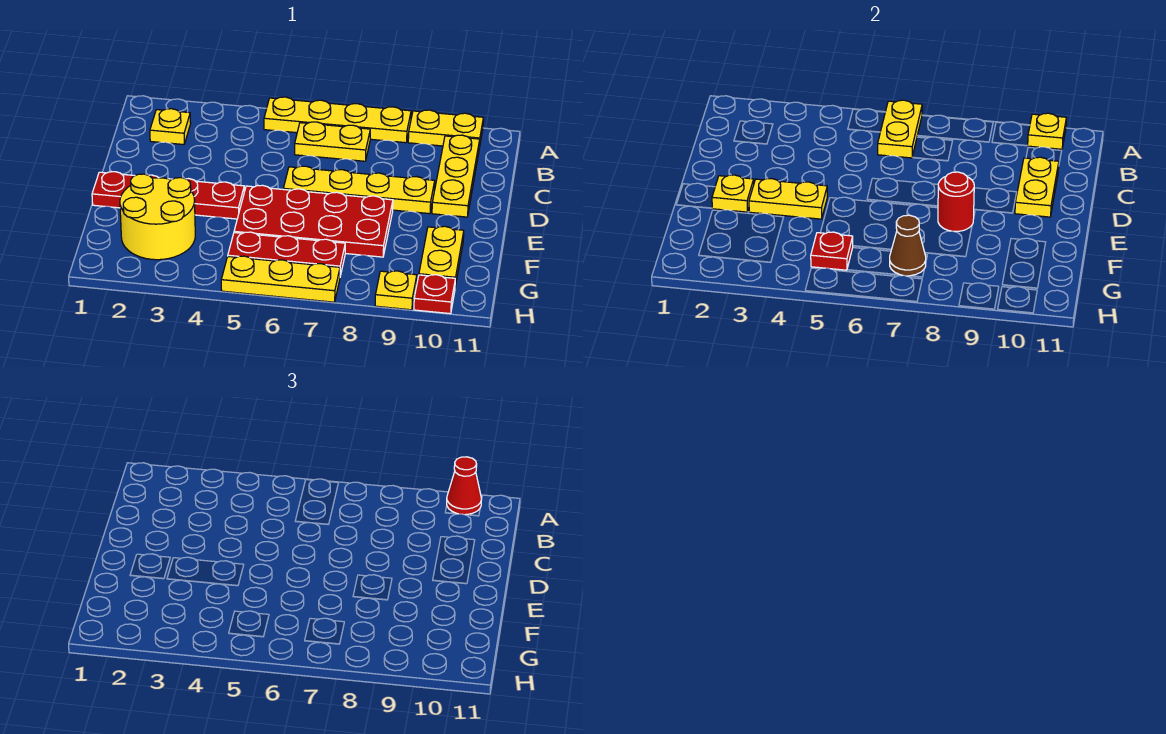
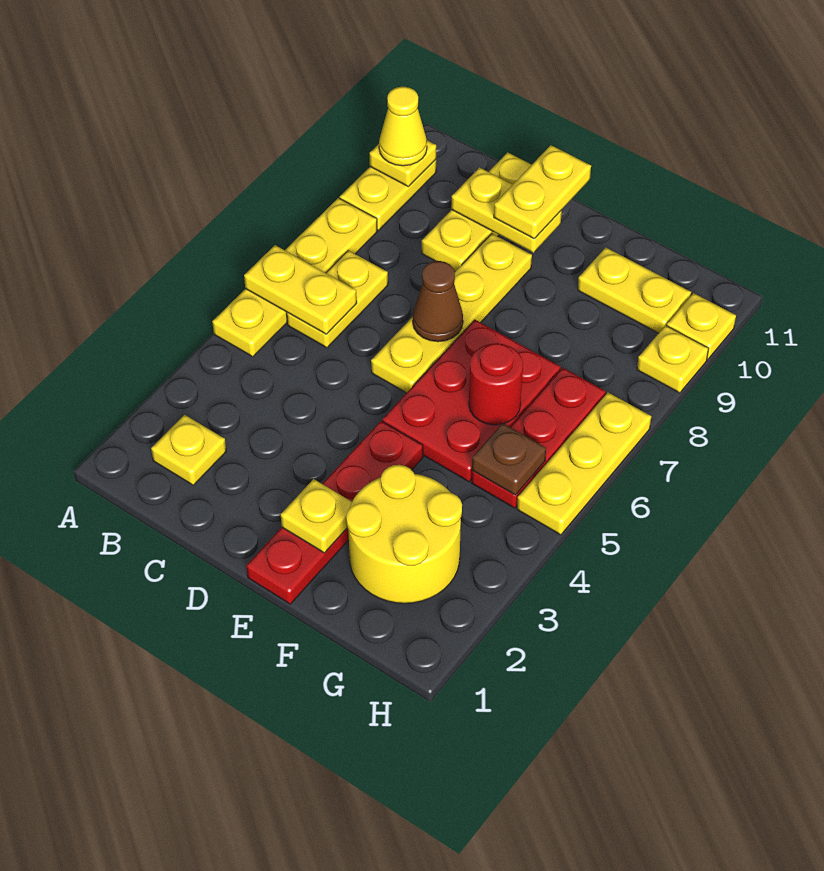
red cone A10 level 3 -> yellow cone A10 level 3
yellow plate B10:D10 level 1 -> yellow plate C9:C11 level 1
yellow plate E3:E4 level 2 -> yellow plate D10:D11 level 3
red plate E5:F8 level 1 -> red plate E5:F7 level 1
red round brick E8 level 2 -> red round brick F6 level 2
red plate G5 level 2 -> brown plate G5 level 2
brown cone G7 level 2 -> brown cone D7 level 2
red plate H10 level 1 -> yellow plate H10 level 1

